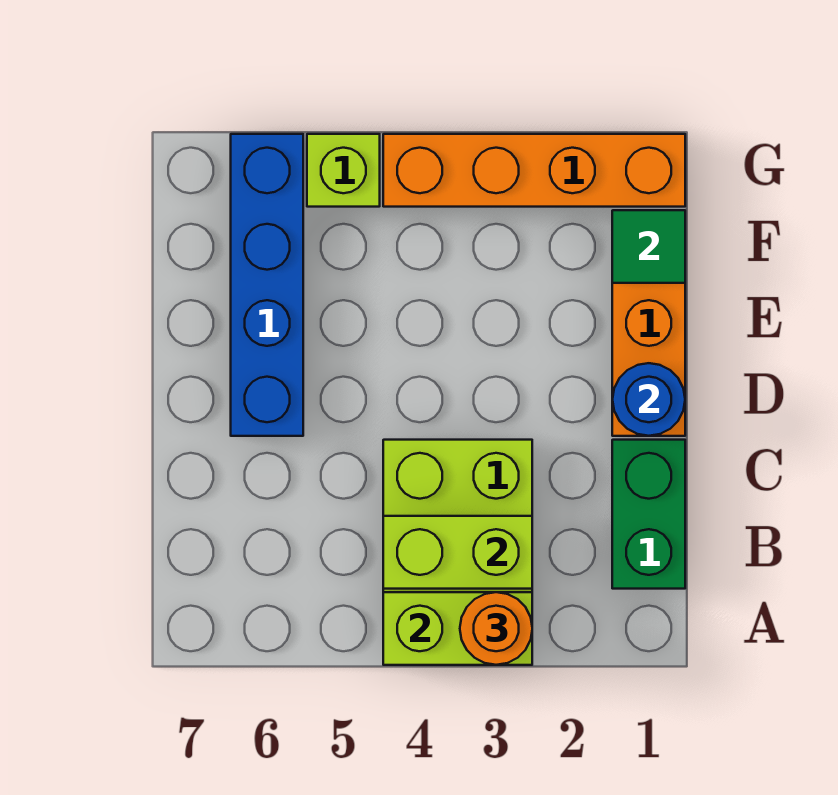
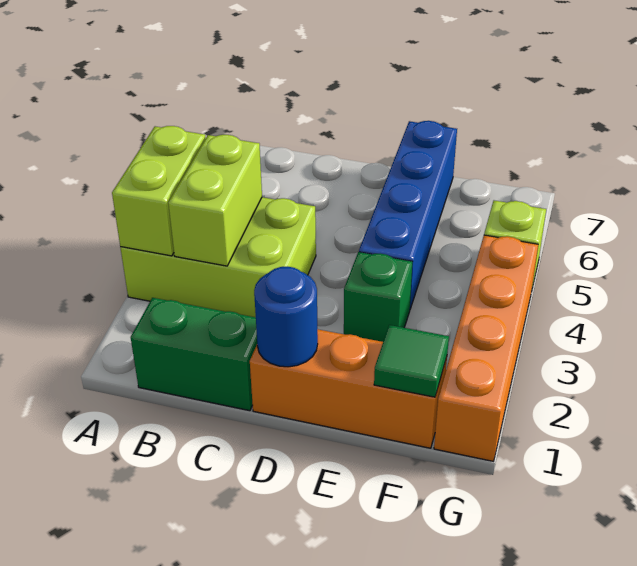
orange round brick A3 level 3 -> none
blue brick D6:G6 level 1 -> blue brick E4:E7 level 1
none -> green brick E3 level 1

